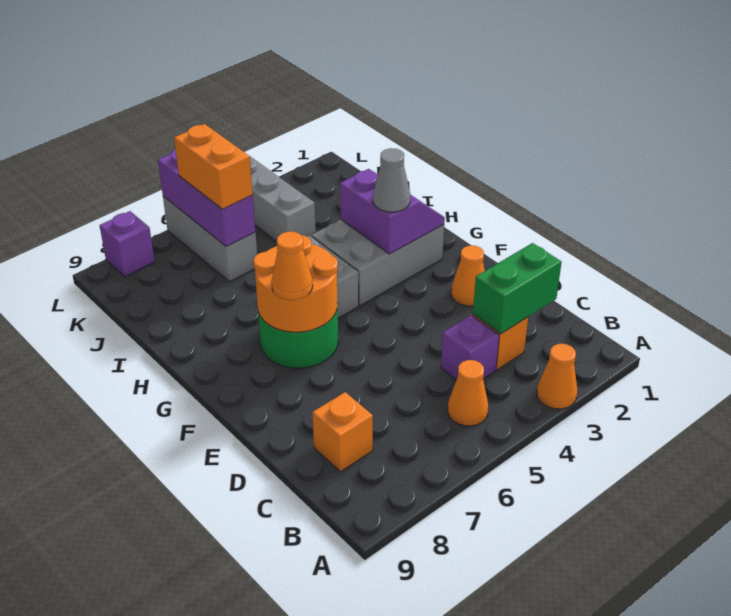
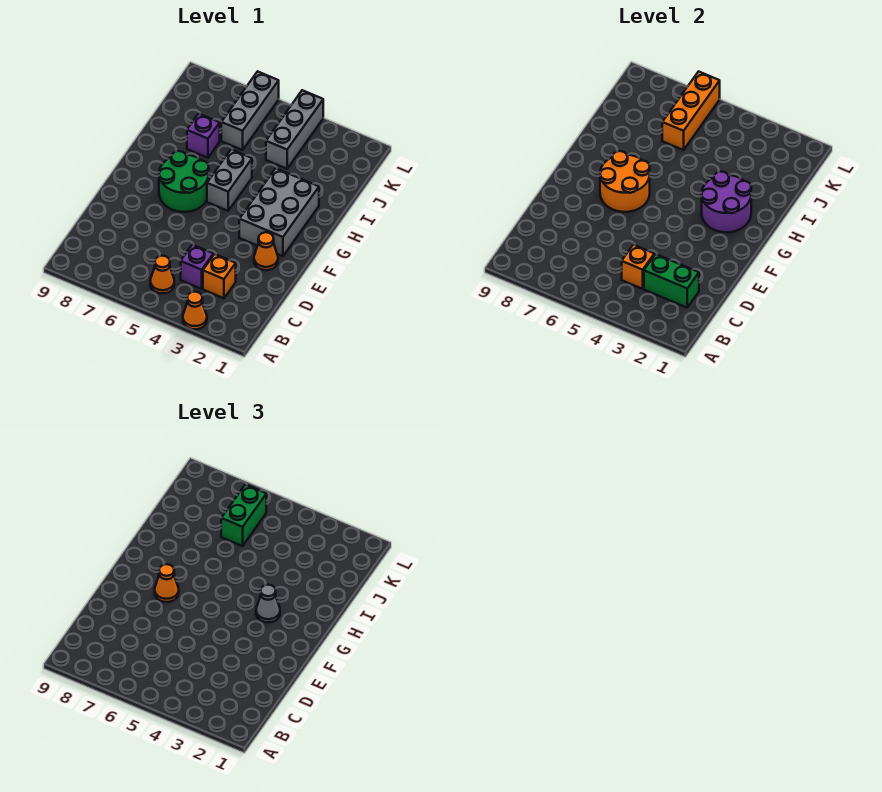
orange brick C8 level 1 -> orange brick C4 level 2
grey brick G2:H4 level 1 -> grey brick F2:H3 level 1
purple slope G2:H3 level 2 top 3 -> purple round brick G2:H3 level 2
purple brick J6:L6 level 2 -> orange brick J6:L6 level 2
orange brick J6:K6 level 3 -> green brick J6:K6 level 3
purple brick L8 level 1 -> purple brick I7 level 1

